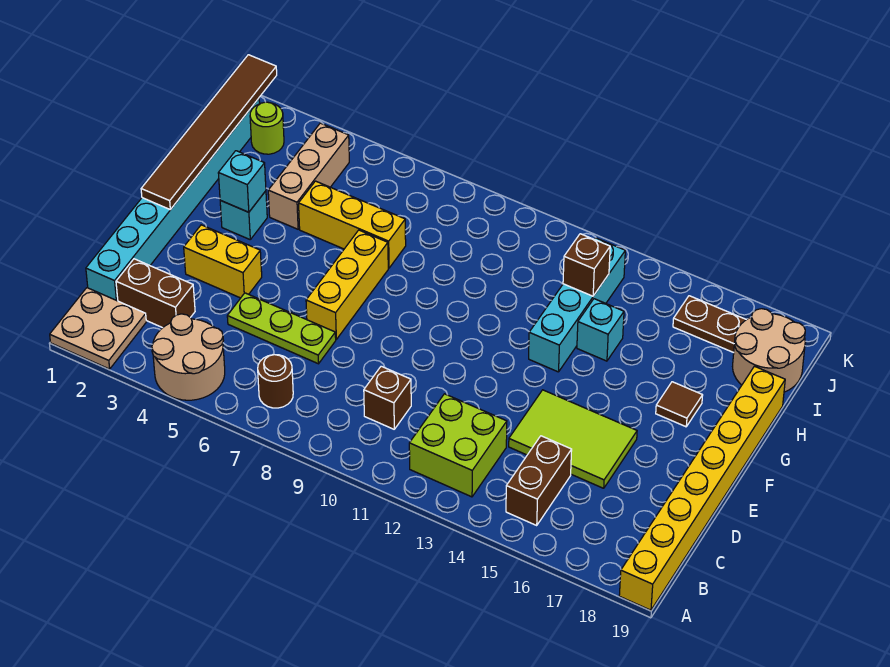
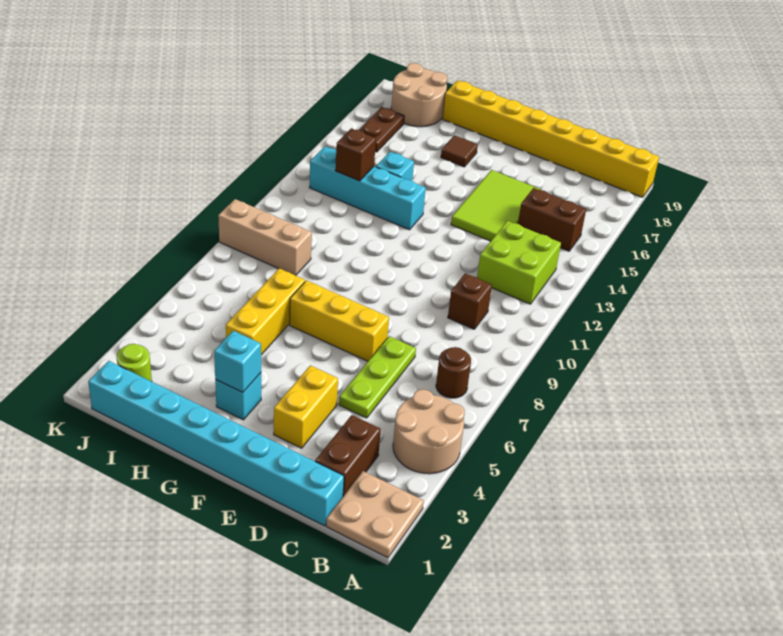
brown tile F1:K1 level 2 -> none
tan brick H4:J4 level 1 -> tan brick I9:K9 level 1

